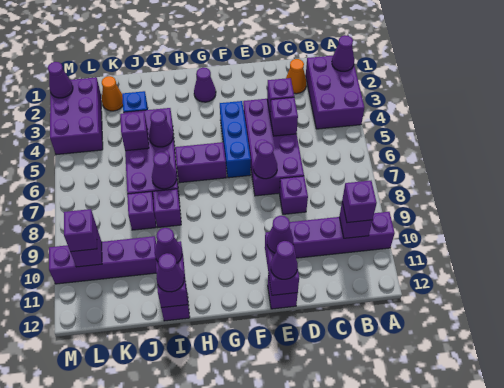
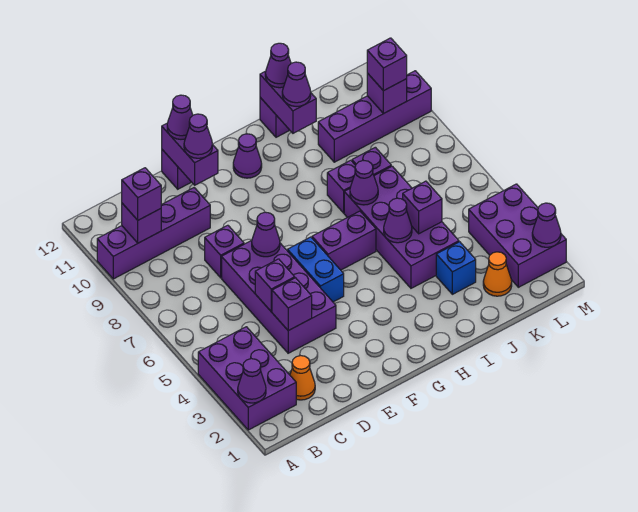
blue brick F4:F6 level 1 -> blue brick F5:F6 level 1
purple cone G2 level 1 -> purple cone G11 level 1

